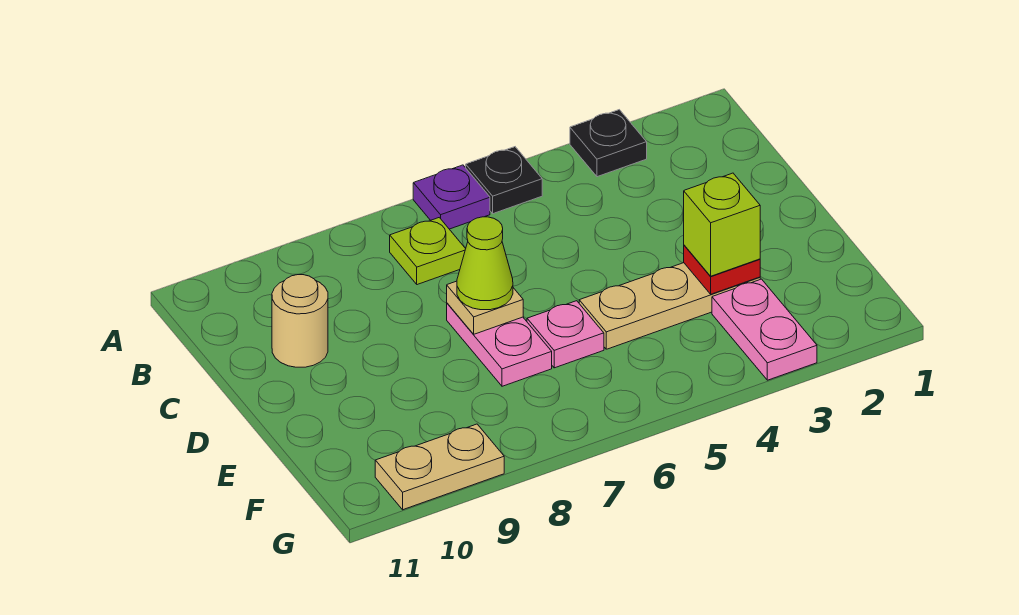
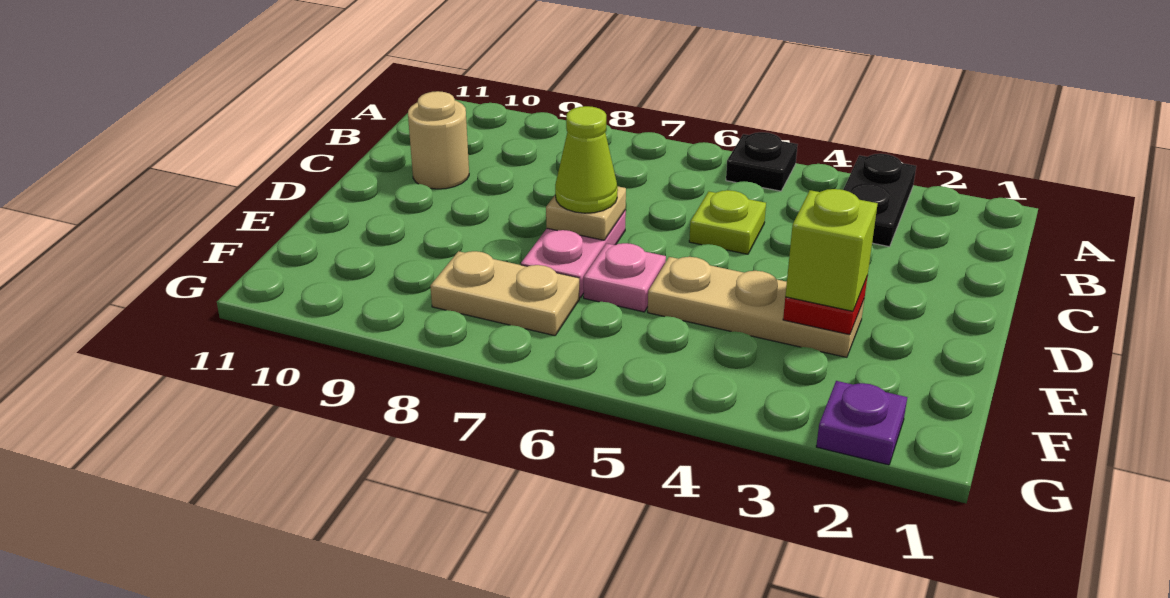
black plate A3 level 1 -> black plate A3:B3 level 1
purple plate A6 level 1 -> purple plate G2 level 1
lime plate B7 level 1 -> lime plate C5 level 1
pink plate F3:G3 level 1 -> none
tan plate G9:G10 level 1 -> tan plate F7:F8 level 1

